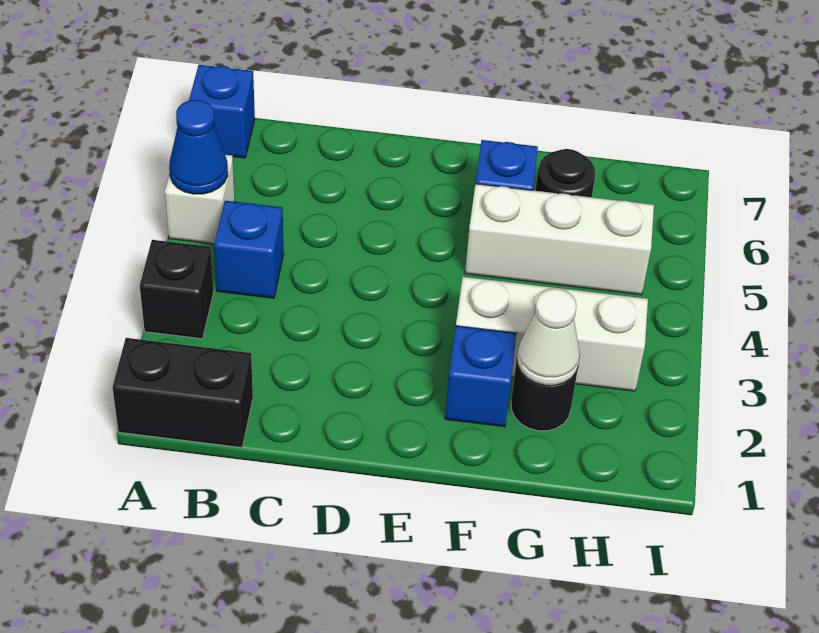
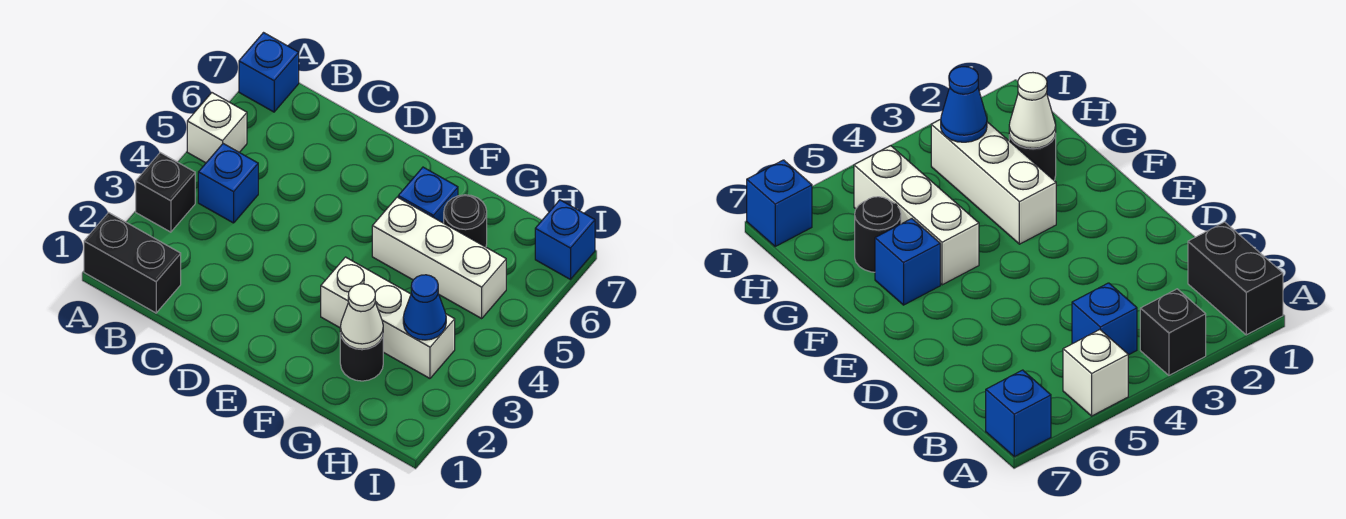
blue cone A5 level 2 -> blue cone H3 level 2
blue brick F2 level 1 -> blue brick I7 level 1

